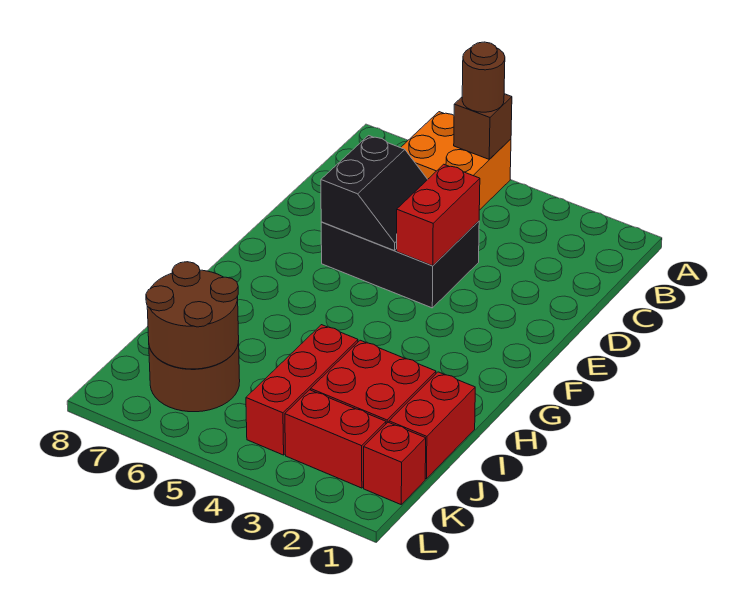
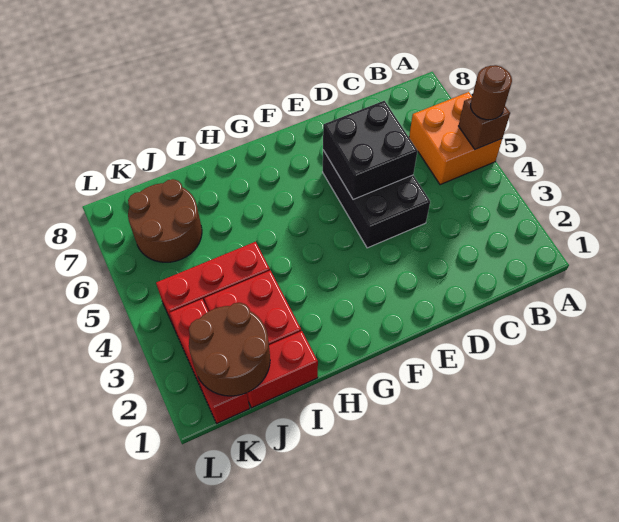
red brick D4:E4 level 2 -> none
black slope D5:E6 level 2 top 6 -> black brick D5:E6 level 2
brown round brick J6:K7 level 2 -> brown round brick J1:K2 level 2

